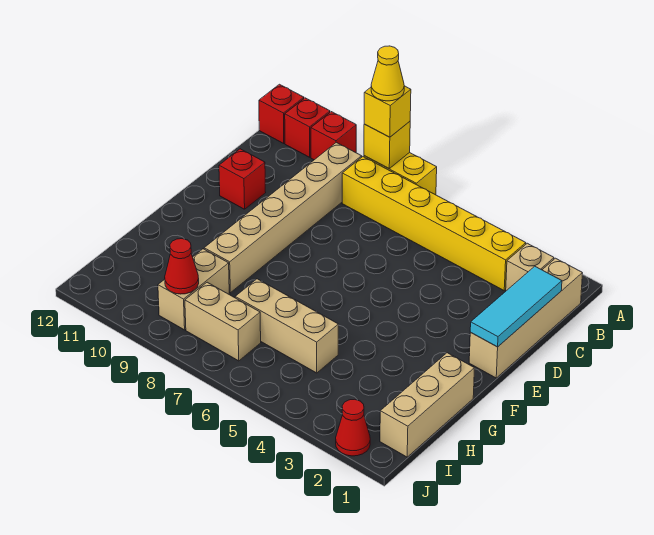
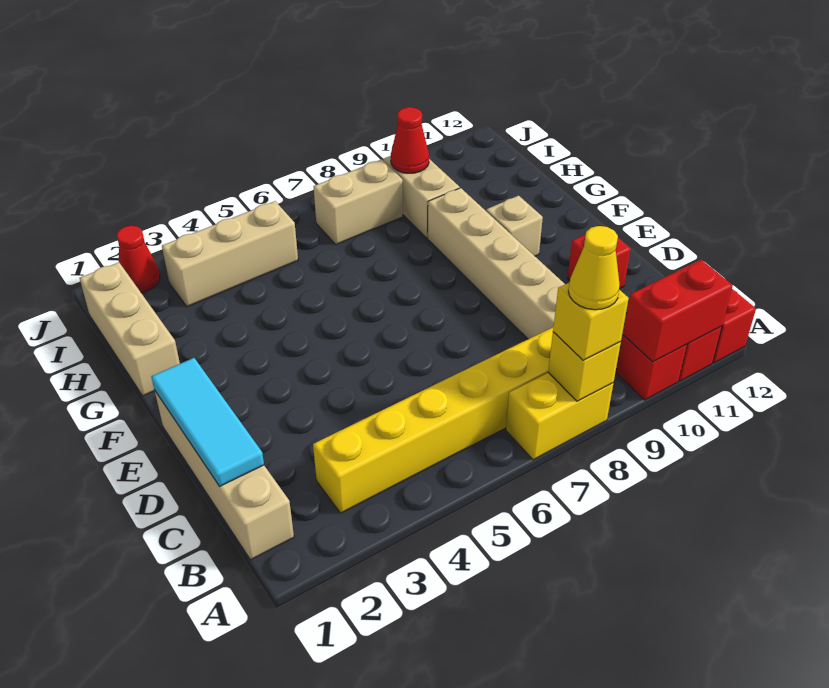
none -> red brick A10:A11 level 2
tan brick B2 level 1 -> tan brick F10 level 1
tan brick H5:H7 level 1 -> tan brick I3:I5 level 1

